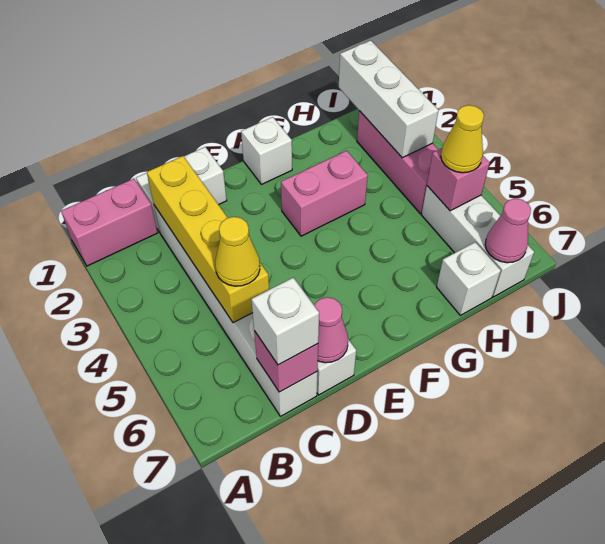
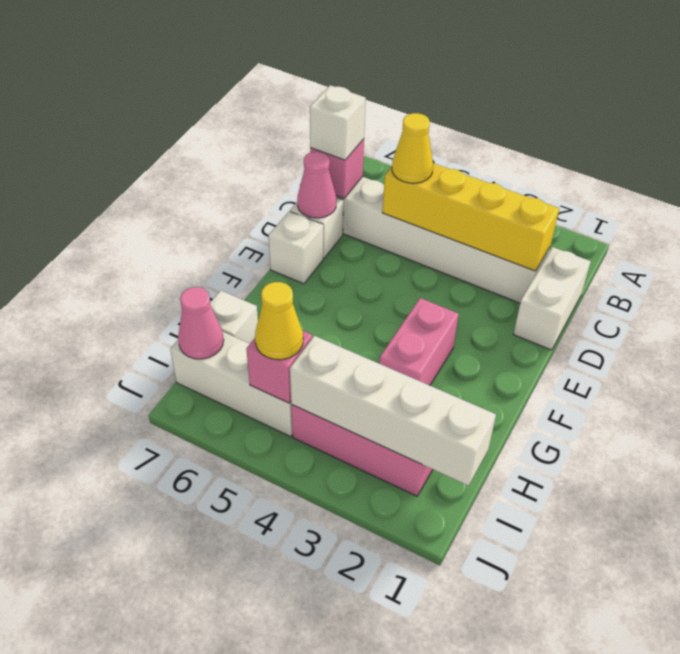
pink brick A1:B1 level 1 -> none
white brick F1 level 1 -> white brick E7 level 1
white brick I1:I3 level 2 -> white brick I1:I4 level 2

